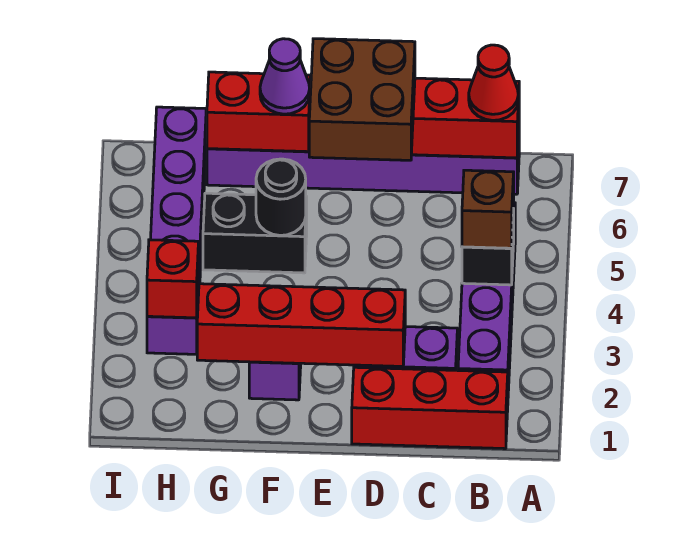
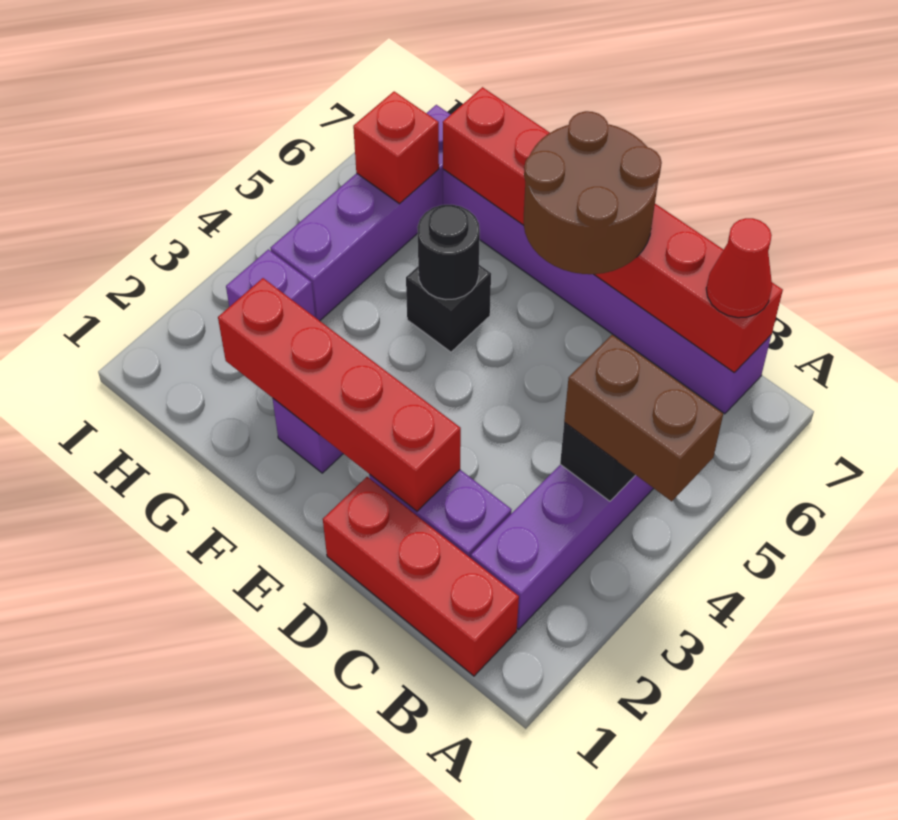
brown brick B4 level 3 -> brown brick A4:B4 level 3
brown brick D6:E7 level 3 -> brown round brick D6:E7 level 3
black brick F5:G5 level 1 -> black brick F5 level 1
purple cone F7 level 3 -> none
red brick H3 level 2 -> red brick H6 level 2

